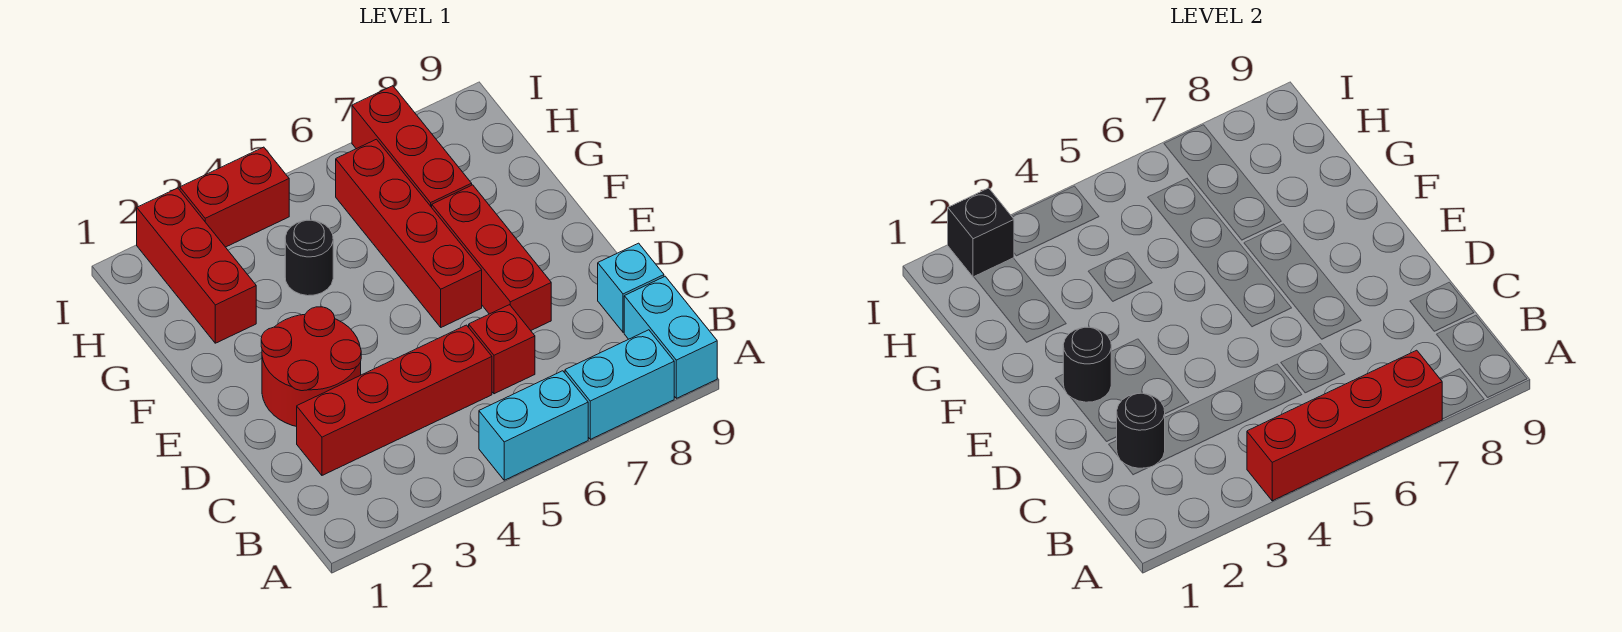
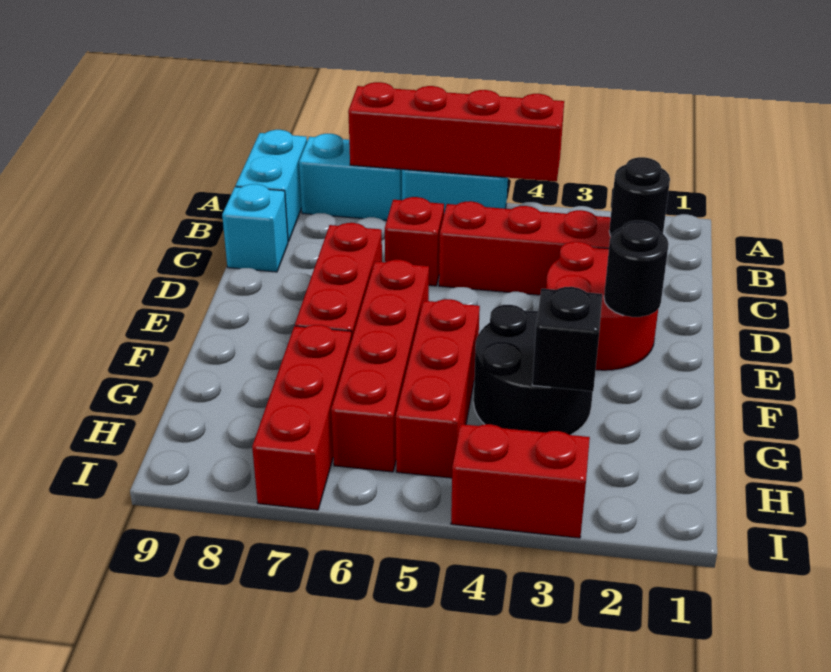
red brick G2:I2 level 1 -> red brick F5:H5 level 1
black round brick G4 level 1 -> black round brick F3:G4 level 1
black brick I2 level 2 -> black brick G3 level 2

